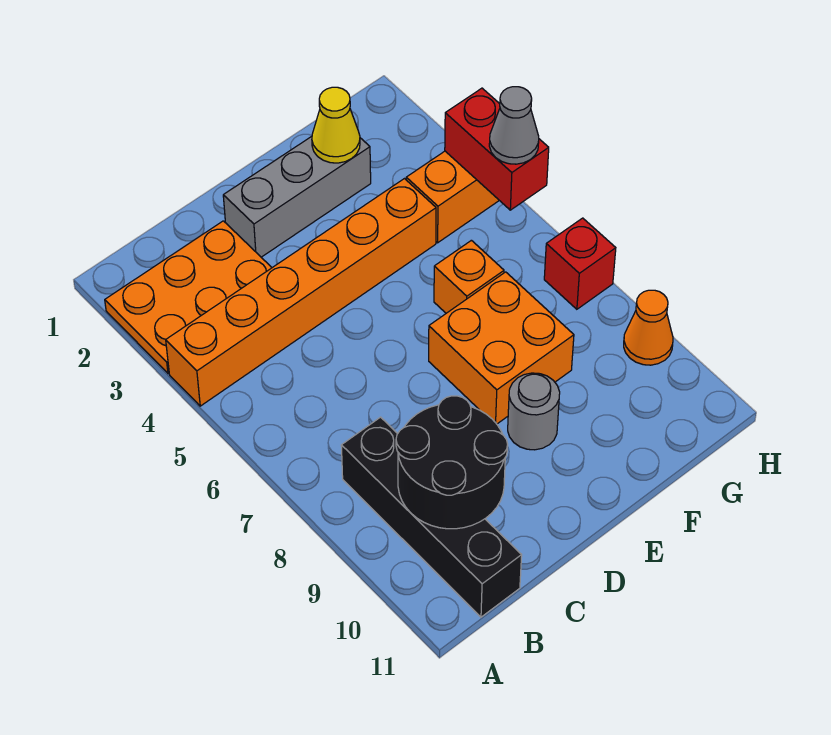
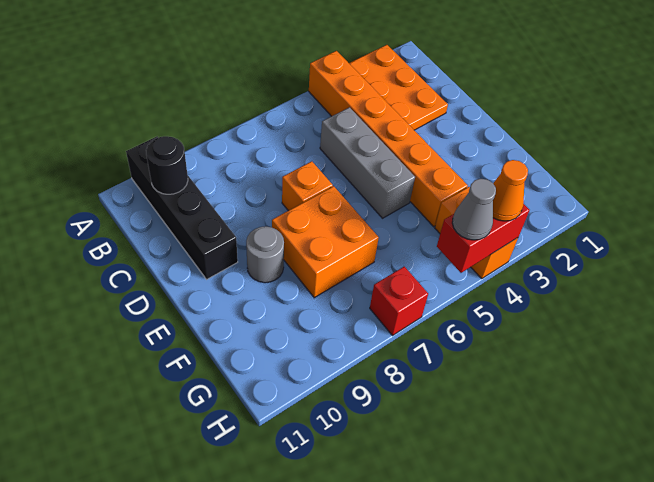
black brick B8:B11 level 1 -> black brick A10:D10 level 1
black round brick B9:C10 level 2 -> black round brick B10 level 2
grey brick D2:F2 level 1 -> grey brick C5:E5 level 1
yellow cone F2 level 2 -> none
orange brick F6 level 1 -> orange brick D7 level 1
orange cone H9 level 1 -> orange cone H4 level 3

